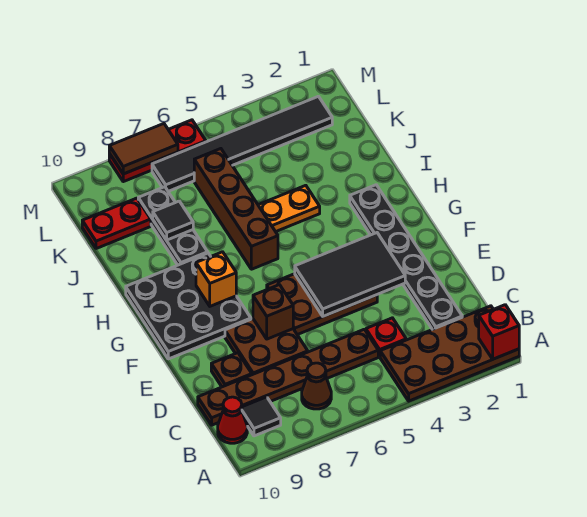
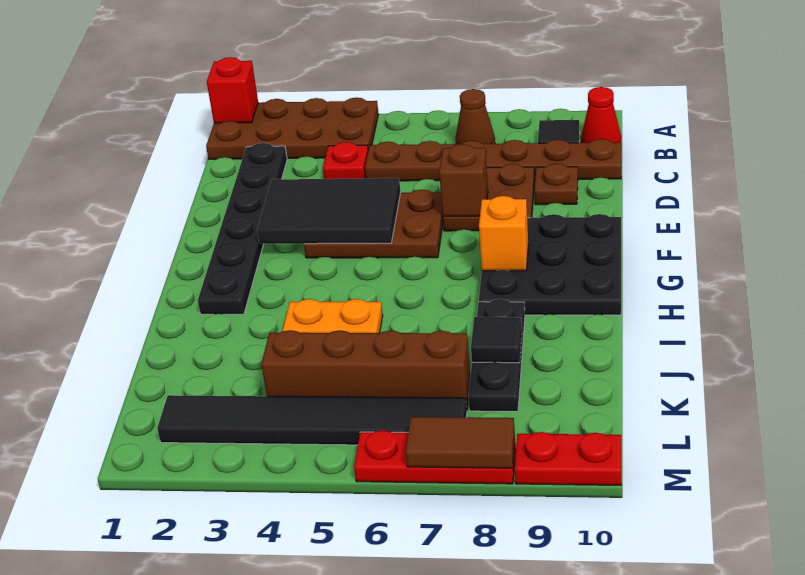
brown brick H6:K6 level 1 -> brown brick K4:K7 level 1
red plate K9:K10 level 1 -> red plate M9:M10 level 1

